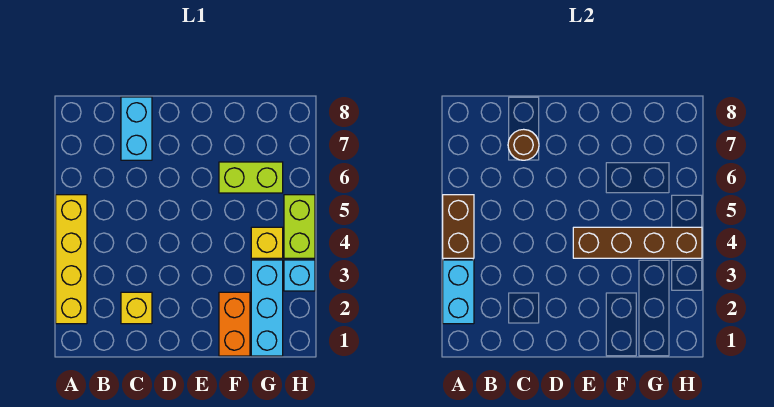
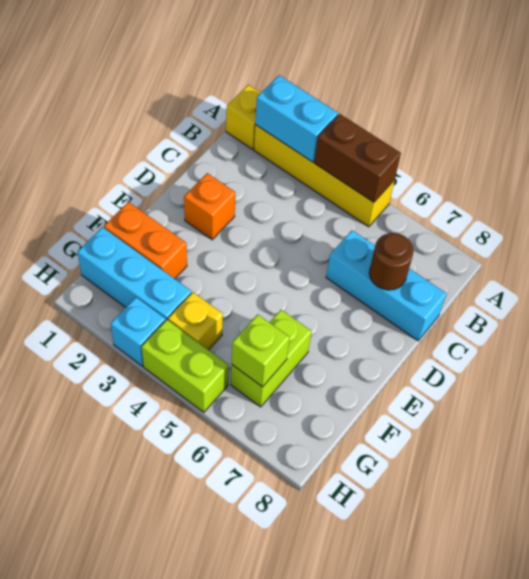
yellow brick C2 level 1 -> yellow brick A1 level 1
cyan brick C7:C8 level 1 -> cyan brick C6:C8 level 1
none -> orange brick D2 level 1
brown brick E4:H4 level 2 -> none
none -> lime brick G6 level 2

